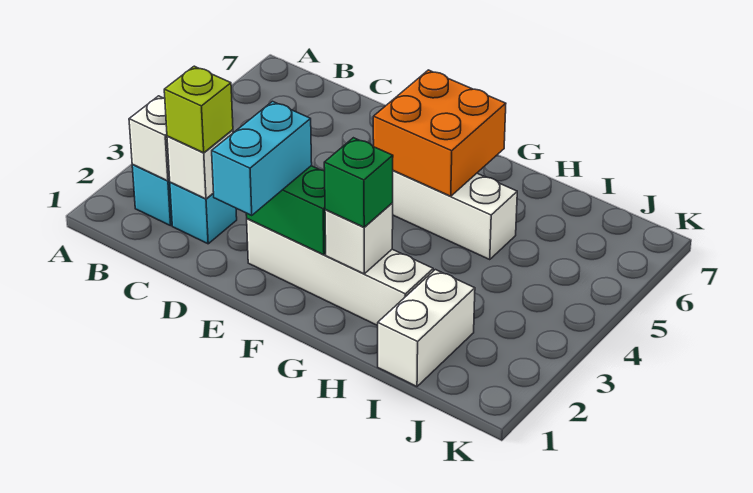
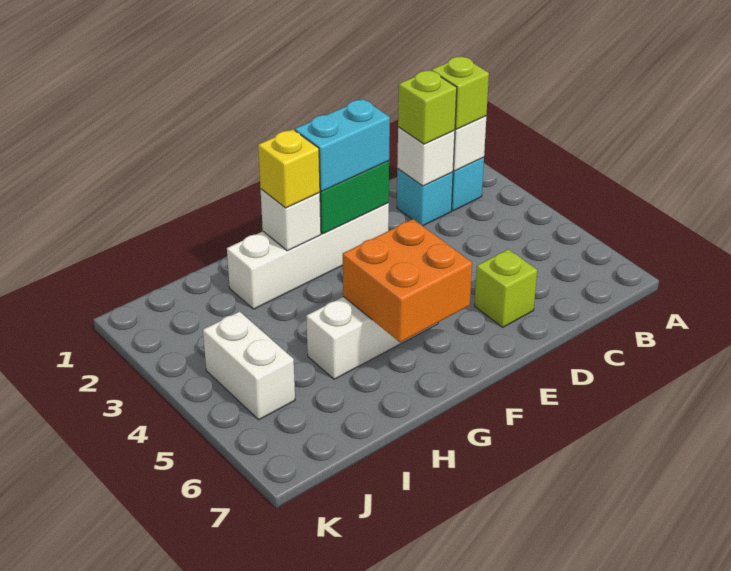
none -> lime brick B2 level 3
none -> lime brick D6 level 1
cyan brick E1:E2 level 3 -> cyan brick E2:F2 level 3
green brick G2 level 3 -> yellow brick G2 level 3
white brick I1:I2 level 1 -> white brick J4:J5 level 1

